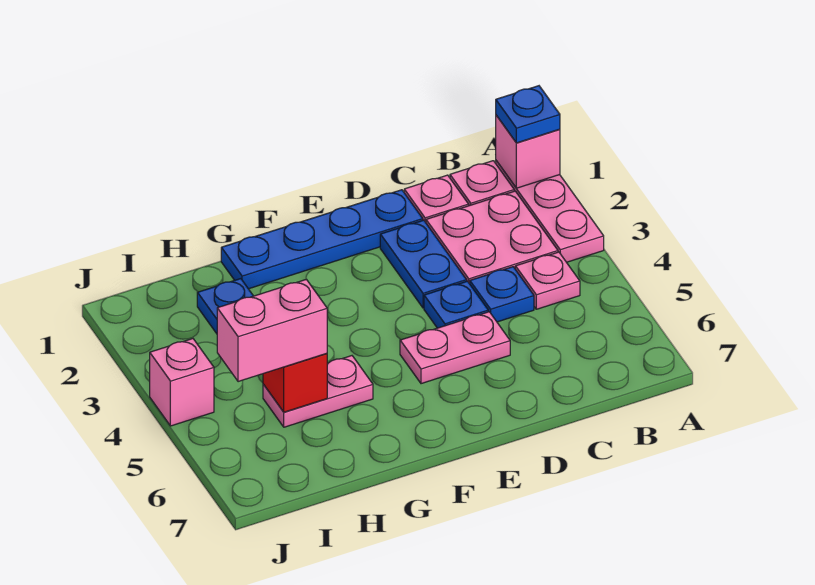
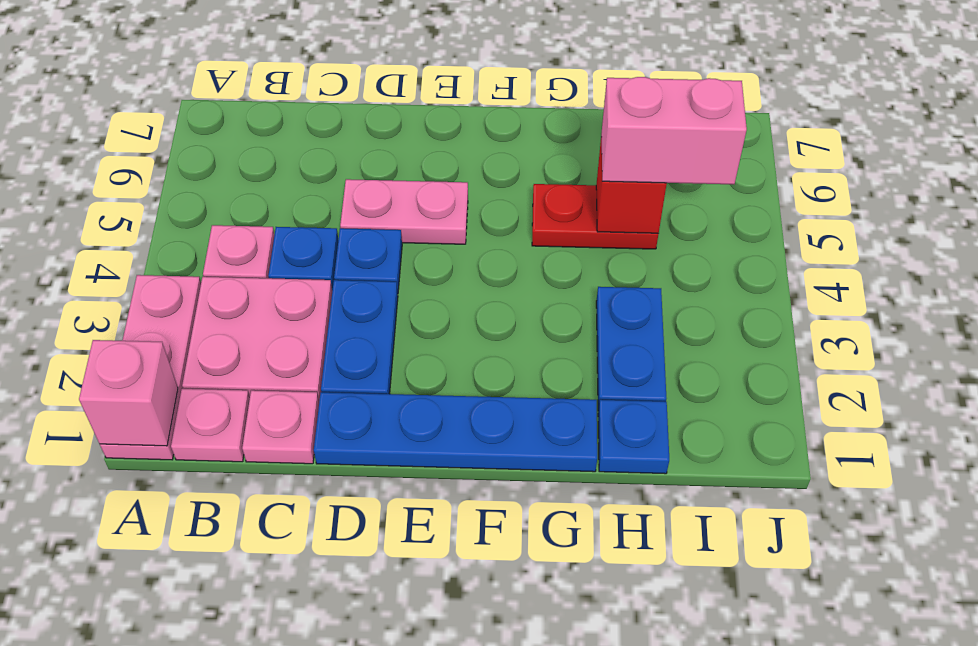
blue plate A1 level 3 -> blue plate H1 level 1
pink plate G5:H5 level 1 -> red plate G5:H5 level 1
pink brick J4 level 1 -> none

